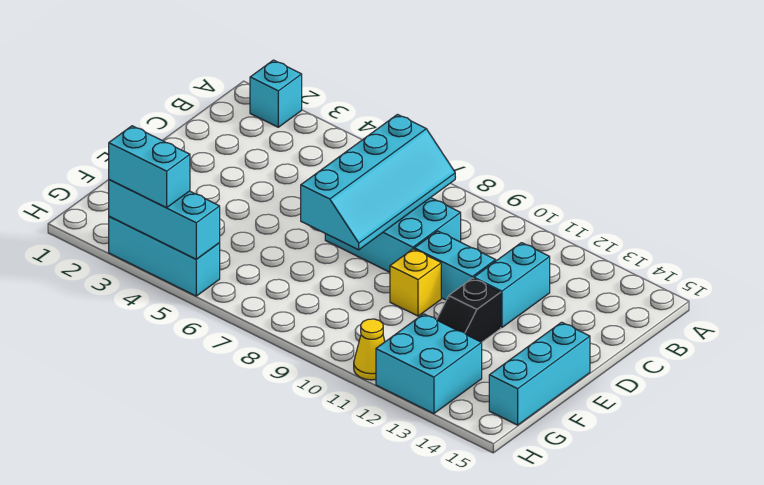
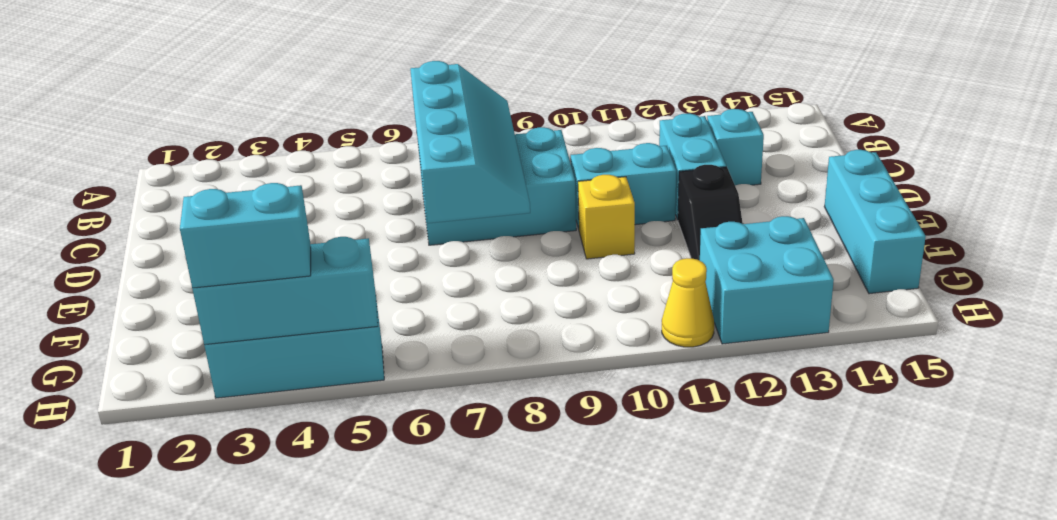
cyan brick A2 level 1 -> cyan brick C13 level 1

